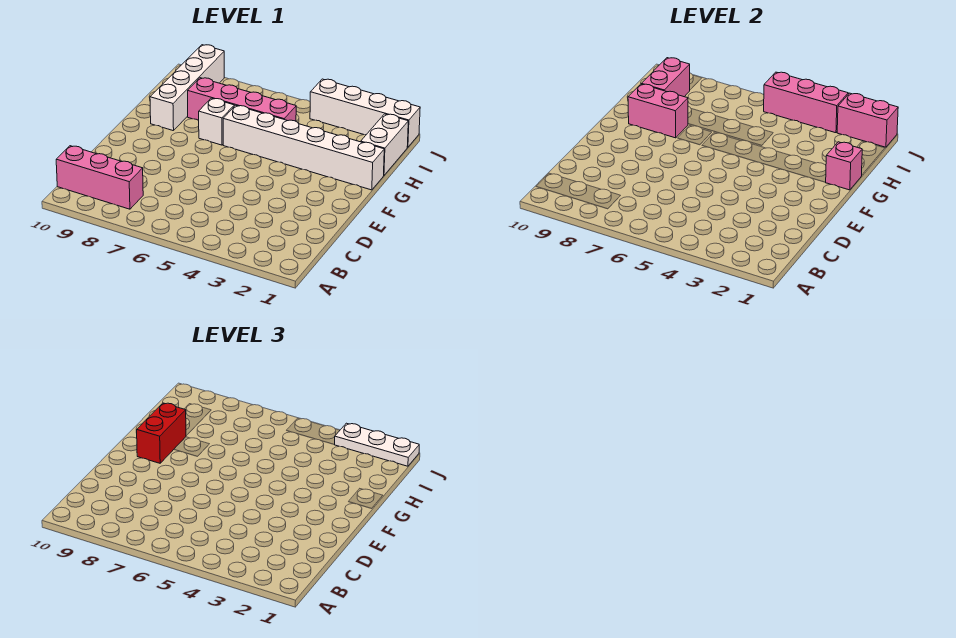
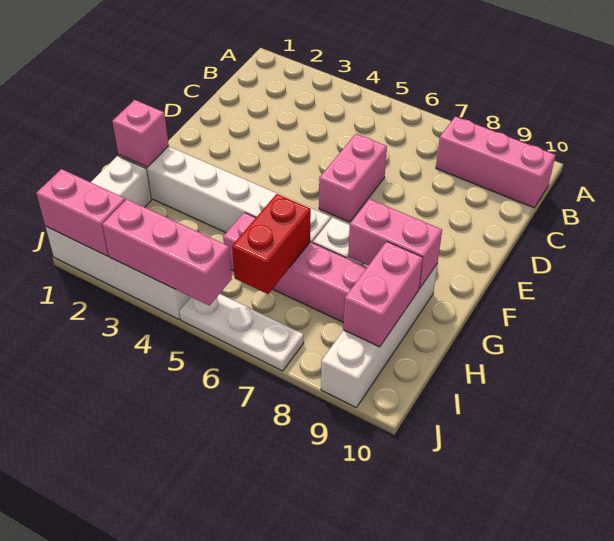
none -> pink brick D6:E6 level 1
red brick F9:G9 level 3 -> red brick H6:I6 level 2
white plate J1:J3 level 3 -> white plate J5:J7 level 1

